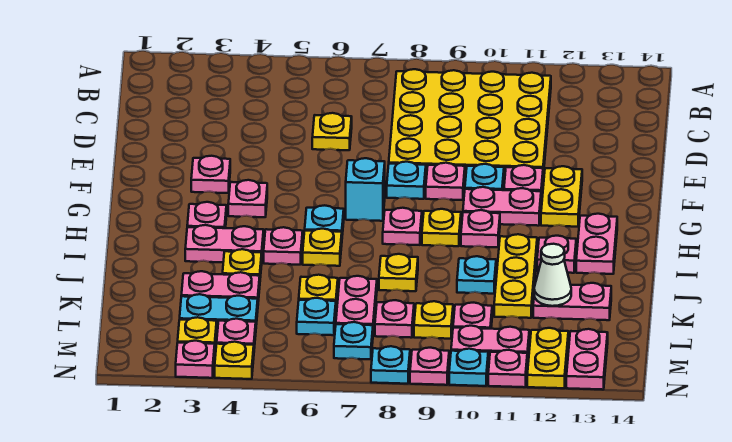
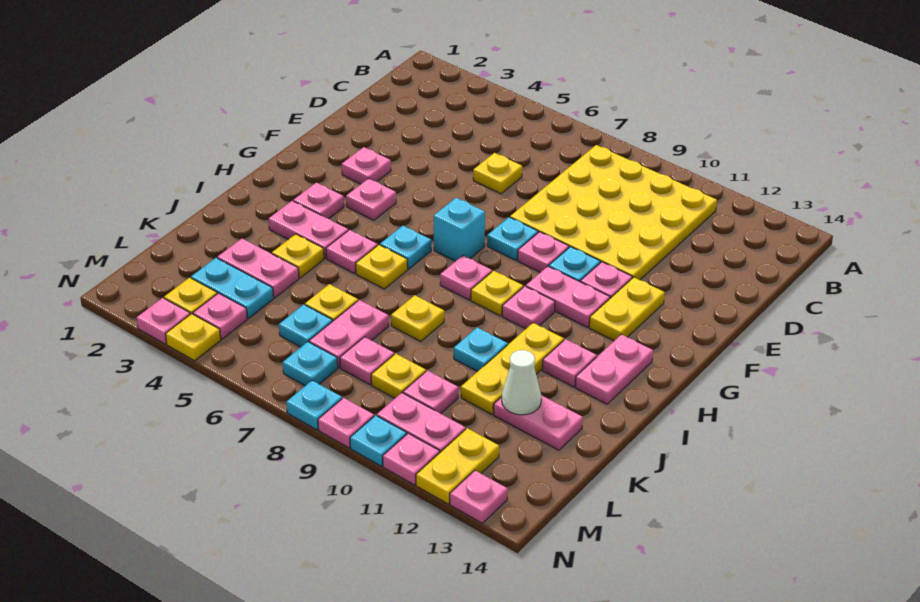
pink plate M13:N13 level 1 -> pink plate N13 level 1

